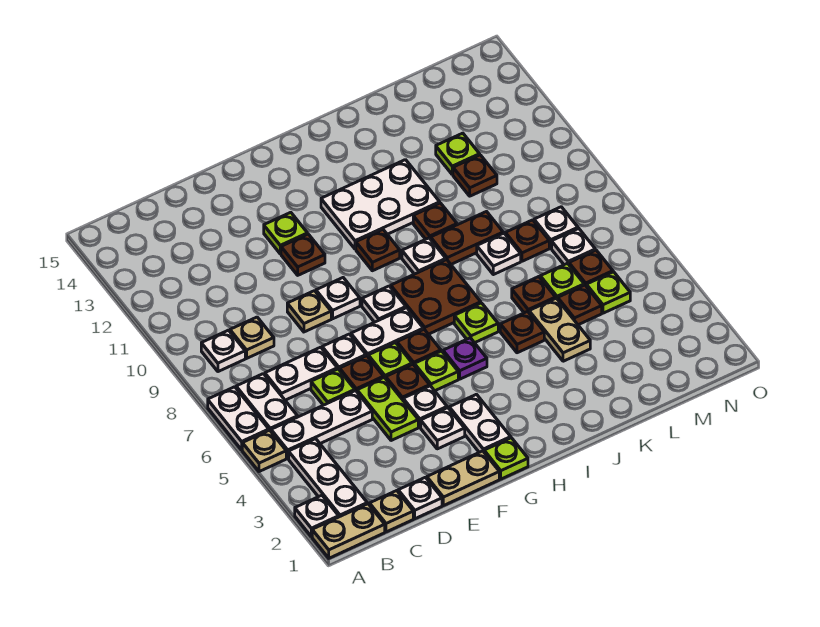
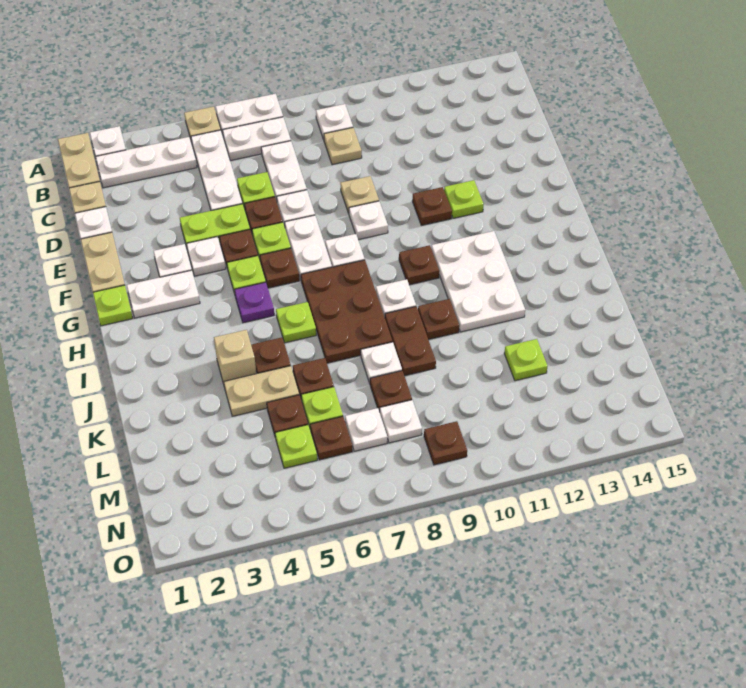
brown plate H7:I8 level 1 -> brown plate H7:J8 level 1
none -> tan brick J4 level 1
brown plate L11 level 1 -> brown plate N9 level 1

